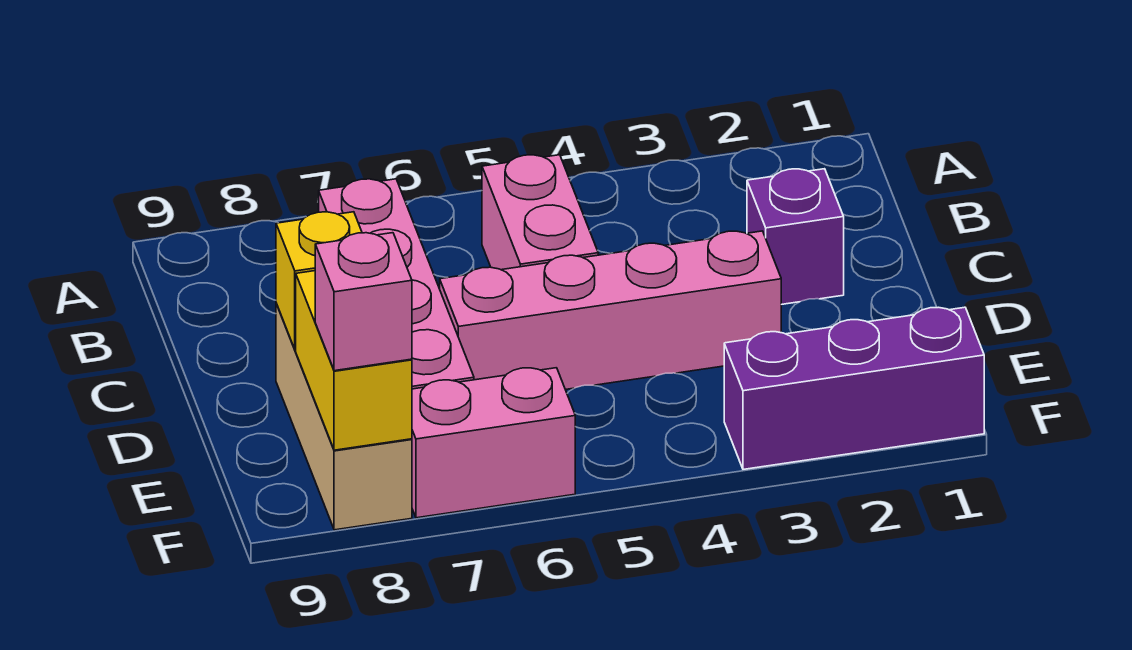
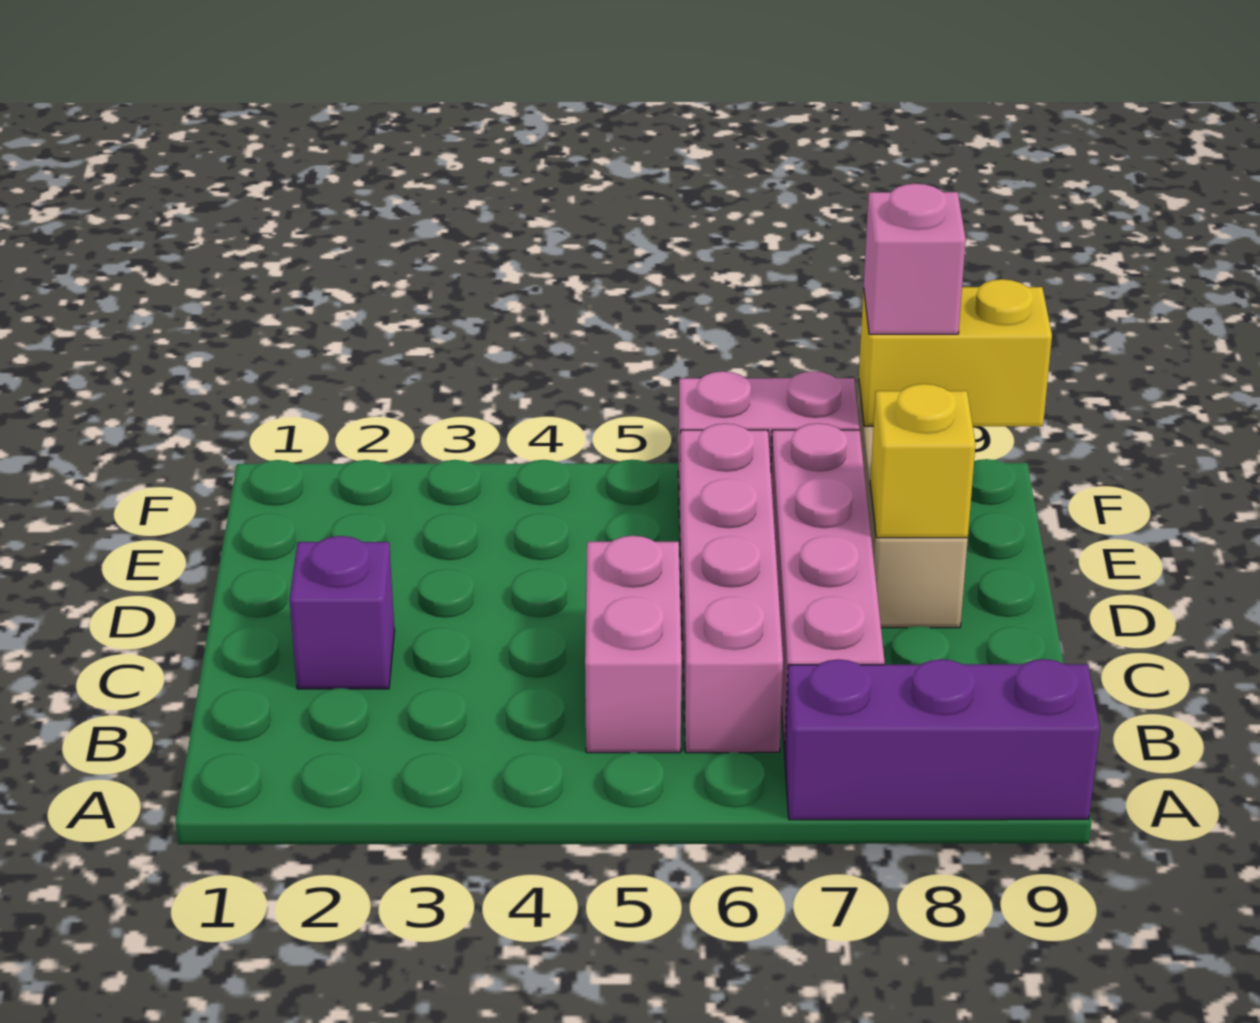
pink brick D3:D6 level 1 -> pink brick B6:E6 level 1
yellow brick E8:F8 level 2 -> yellow brick F8:F9 level 2
purple brick F1:F3 level 1 -> purple brick A7:A9 level 1

